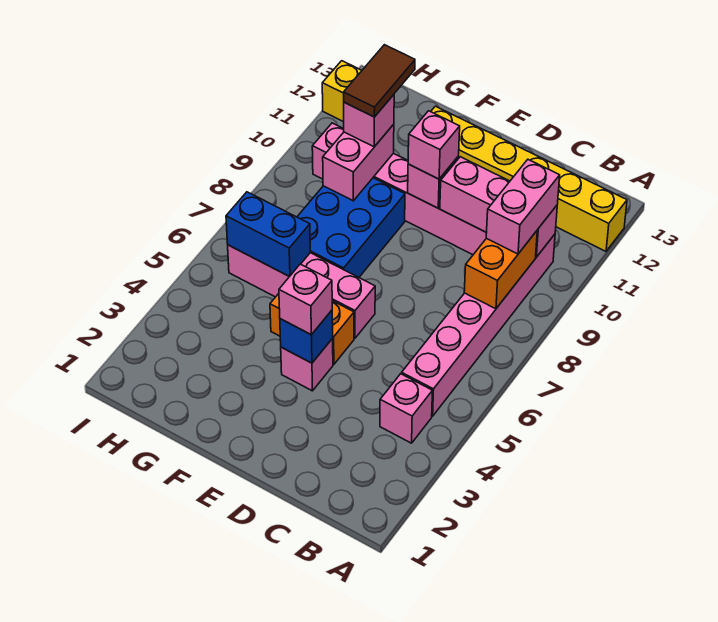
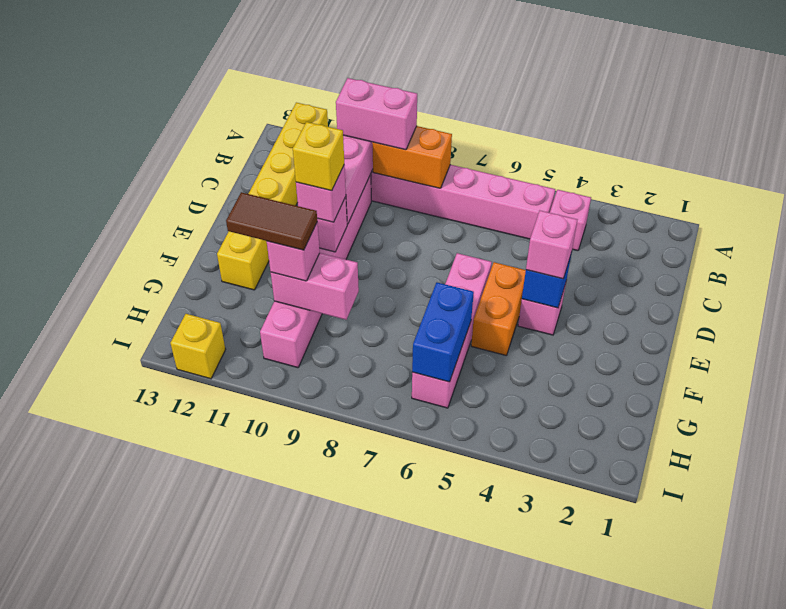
none -> yellow brick E10 level 4
blue brick F7:G9 level 1 -> none

